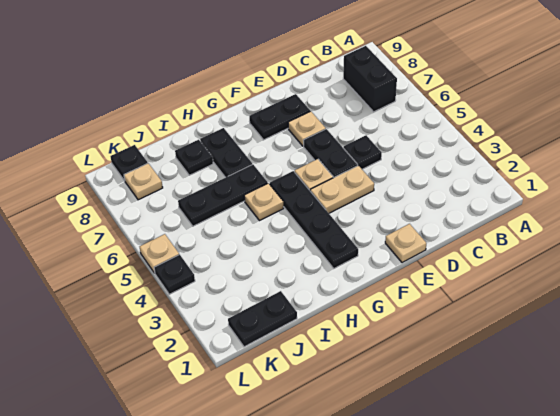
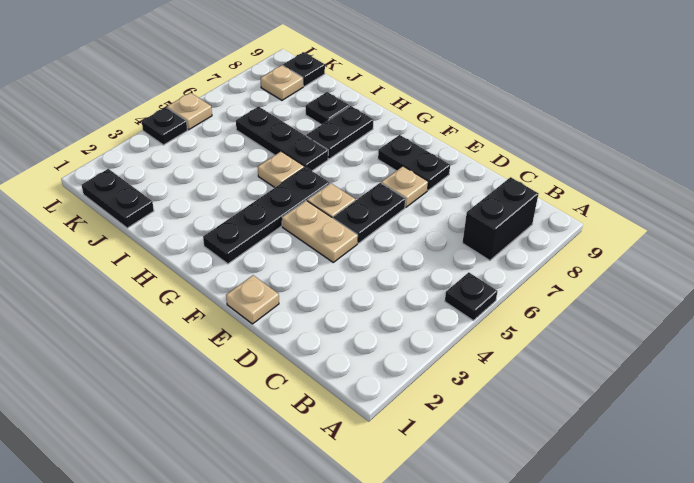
black plate D5 level 1 -> black plate A5 level 1

